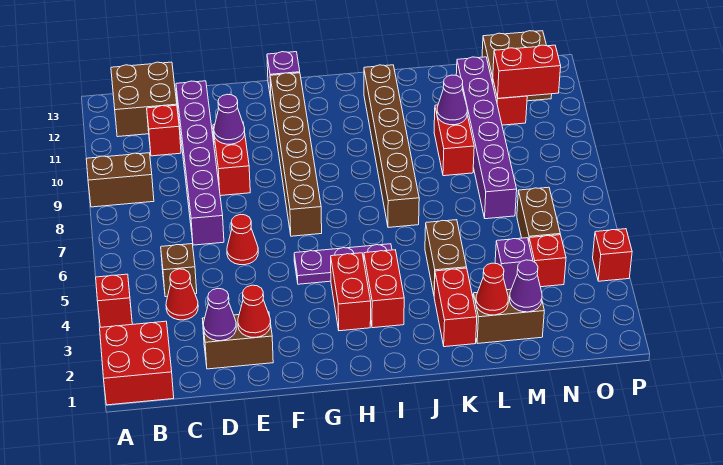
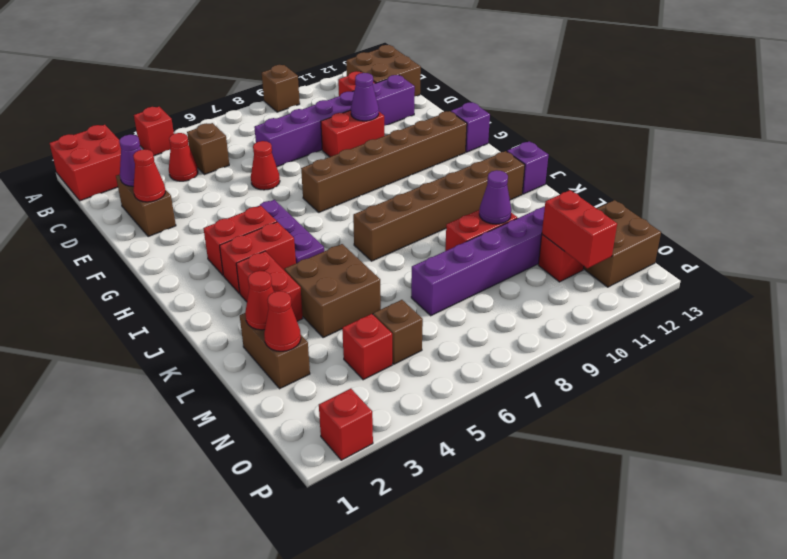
brown brick A9:B9 level 1 -> brown brick A9 level 1
red brick K2:K3 level 1 -> red brick J3:K3 level 1
brown brick K4:K5 level 1 -> brown brick K4:L5 level 1
purple cone M2 level 2 -> red cone M2 level 2
purple brick M4 level 1 -> purple brick J13 level 1
brown brick N5:N6 level 1 -> brown brick N5 level 1
red brick P4 level 1 -> red brick P2 level 1

